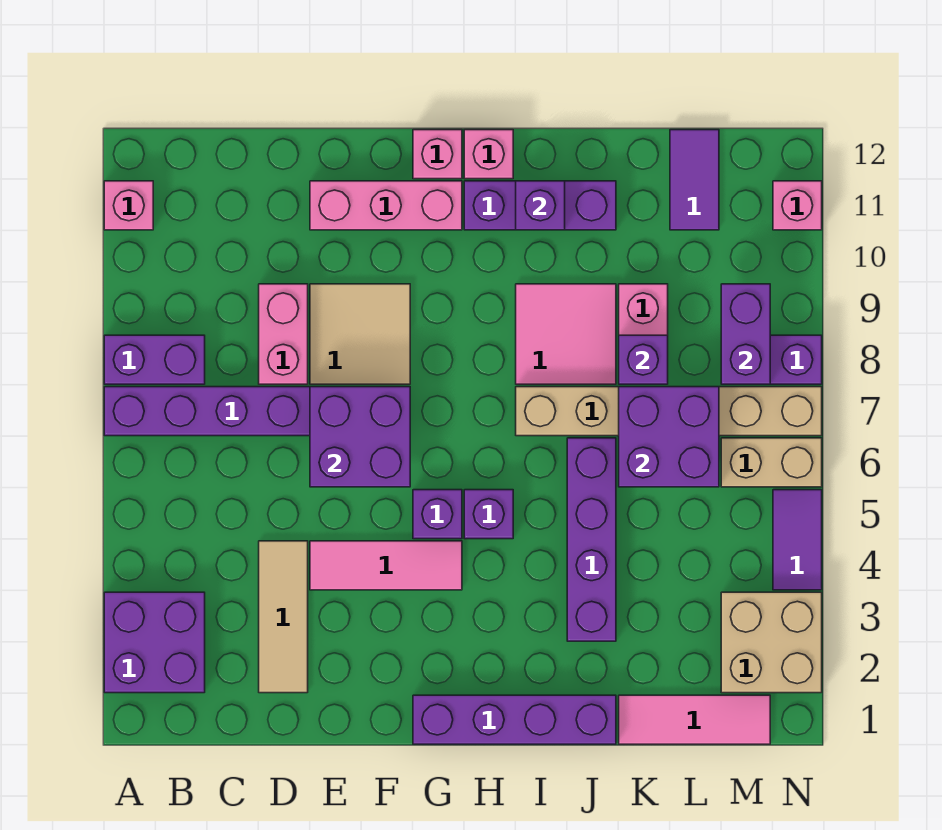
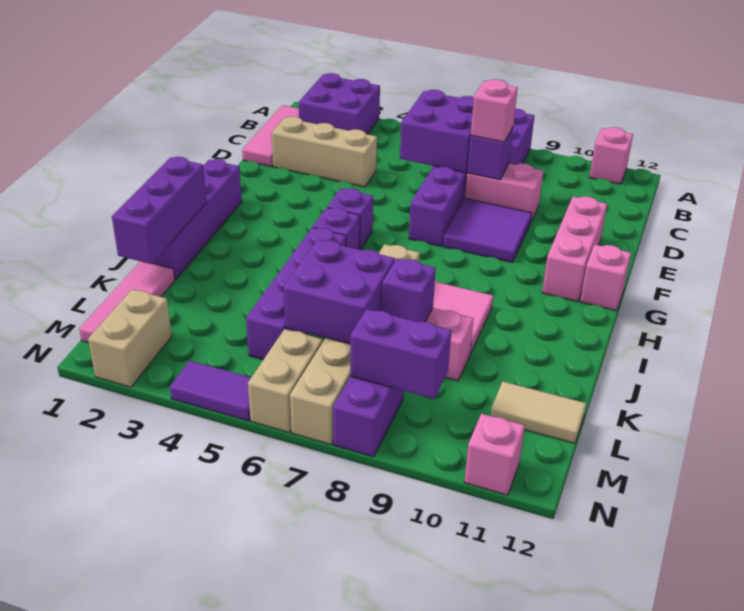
tan tile D2:D4 level 1 -> tan brick D2:D4 level 1
pink tile E4:G4 level 1 -> pink tile B1:D1 level 1
purple brick E6:F7 level 2 -> purple brick C6:D7 level 2
tan tile E8:F9 level 1 -> purple tile E8:F9 level 1
purple brick H11:J11 level 1 -> purple brick I1:K1 level 2
pink brick H12 level 1 -> pink brick D8 level 3
purple brick I11 level 2 -> purple brick D8 level 2
purple brick J3:J6 level 1 -> purple brick I5:L5 level 1
purple tile L11:L12 level 1 -> tan tile L11:L12 level 1
tan brick M2:N3 level 1 -> tan brick M2:N2 level 1

